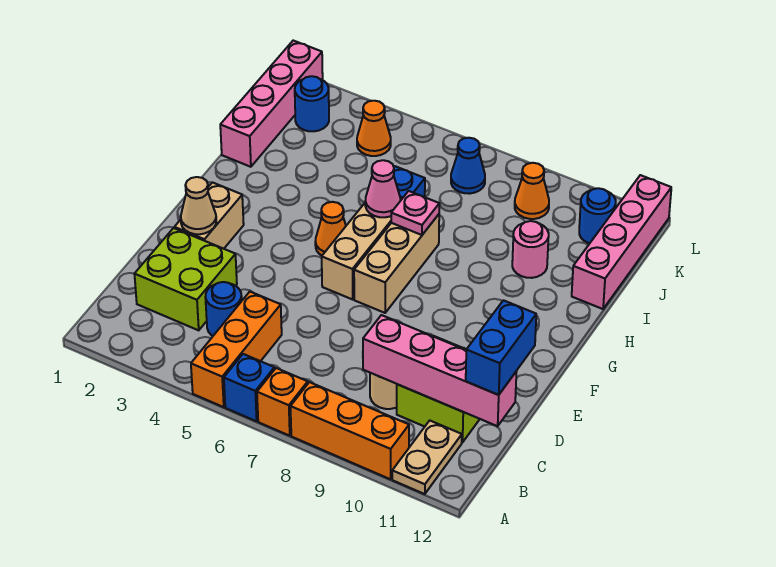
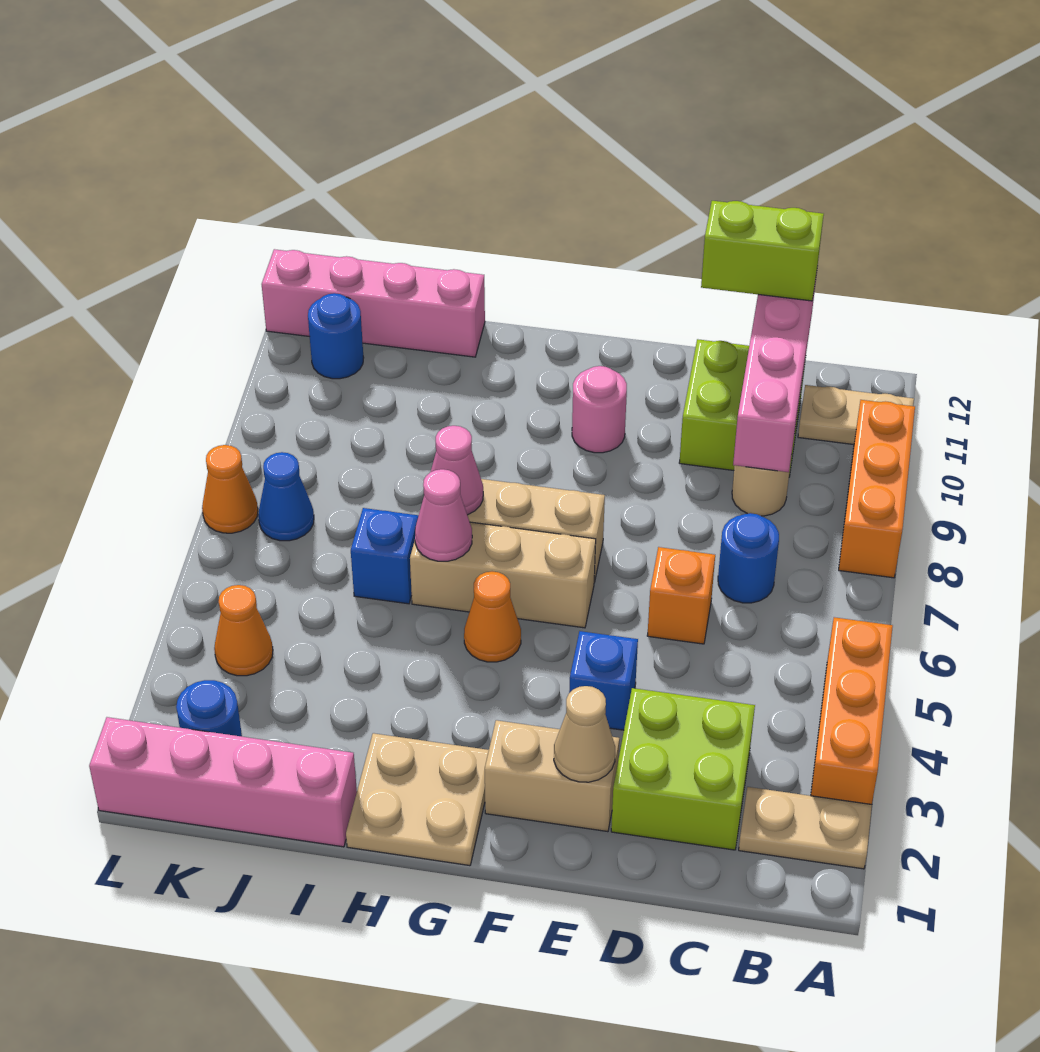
none -> tan plate A2:B2 level 1
orange brick A5:C5 level 1 -> orange brick A3:A5 level 1
blue brick A6 level 1 -> blue brick E4 level 1
orange brick A7 level 1 -> orange brick D6 level 1
blue round brick C4 level 1 -> blue round brick C7 level 1
blue brick C12:D12 level 3 -> lime brick C12:D12 level 3
none -> tan plate G1:H2 level 1
pink plate H7 level 2 -> pink cone H7 level 2
pink round brick I10 level 1 -> pink round brick F10 level 1
orange cone K9 level 1 -> orange cone L7 level 1

